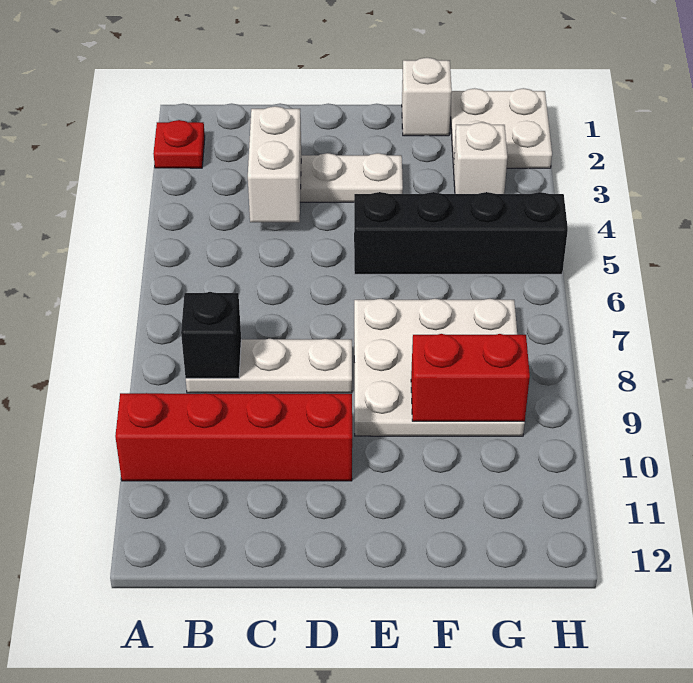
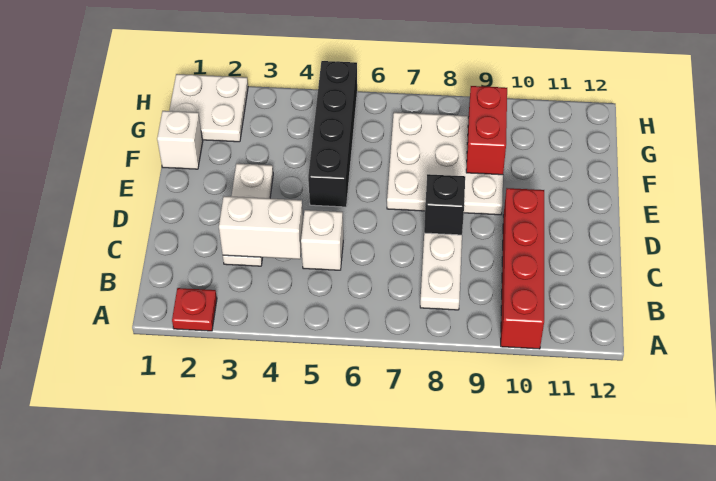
black brick B8 level 2 -> black brick D8 level 2
white brick G3 level 1 -> white brick C5 level 1

